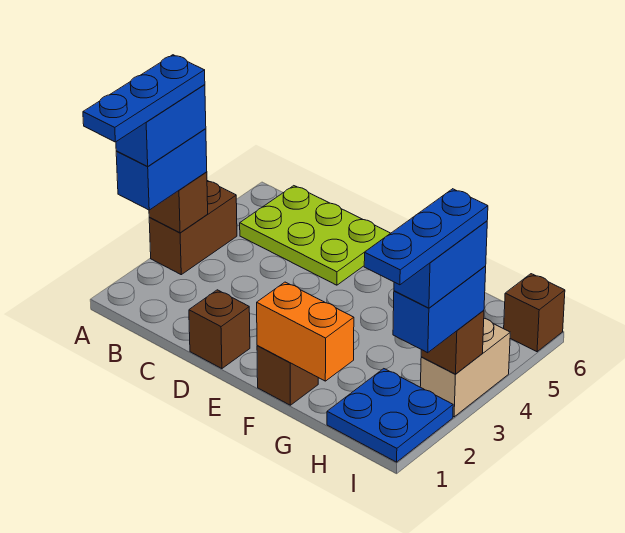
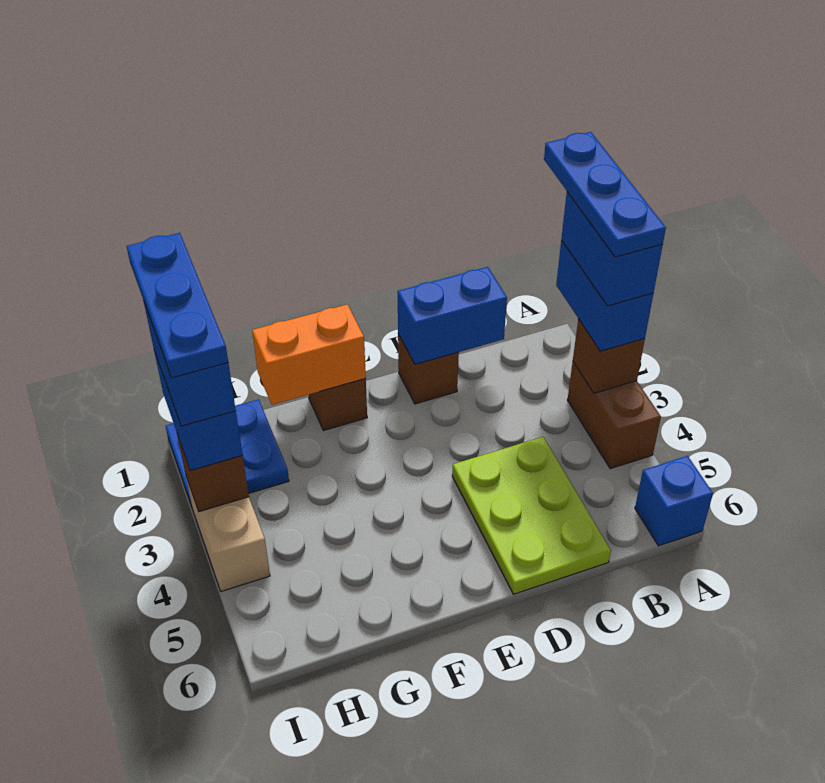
none -> blue brick A6 level 1
lime plate B5:D6 level 1 -> lime plate C4:D6 level 1
none -> blue brick C1:D1 level 2
brown brick I6 level 1 -> none

